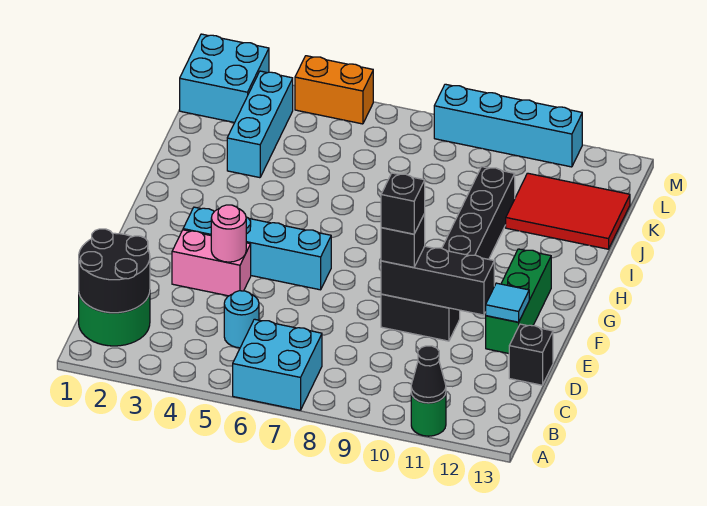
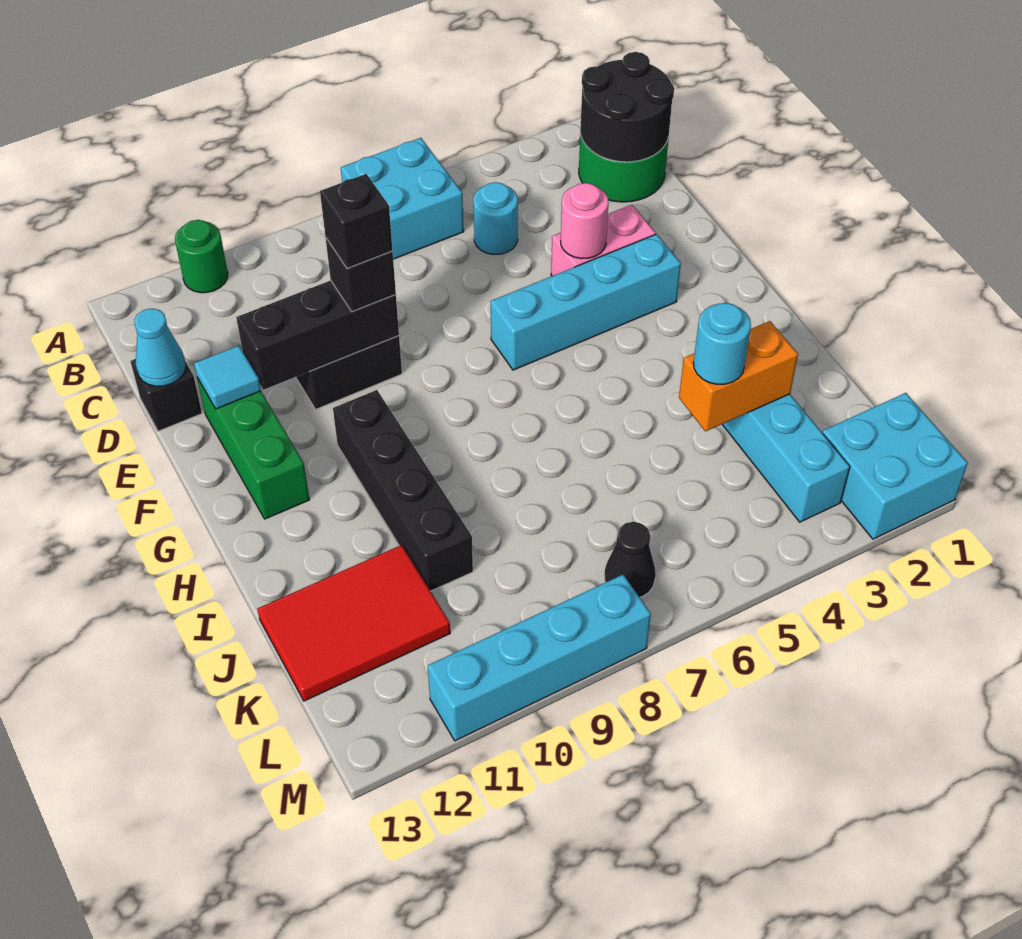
black cone A11 level 2 -> black cone L7 level 1
none -> cyan cone D13 level 2
none -> cyan round brick J4 level 3
orange brick M4:M5 level 1 -> orange brick J3:J4 level 2

